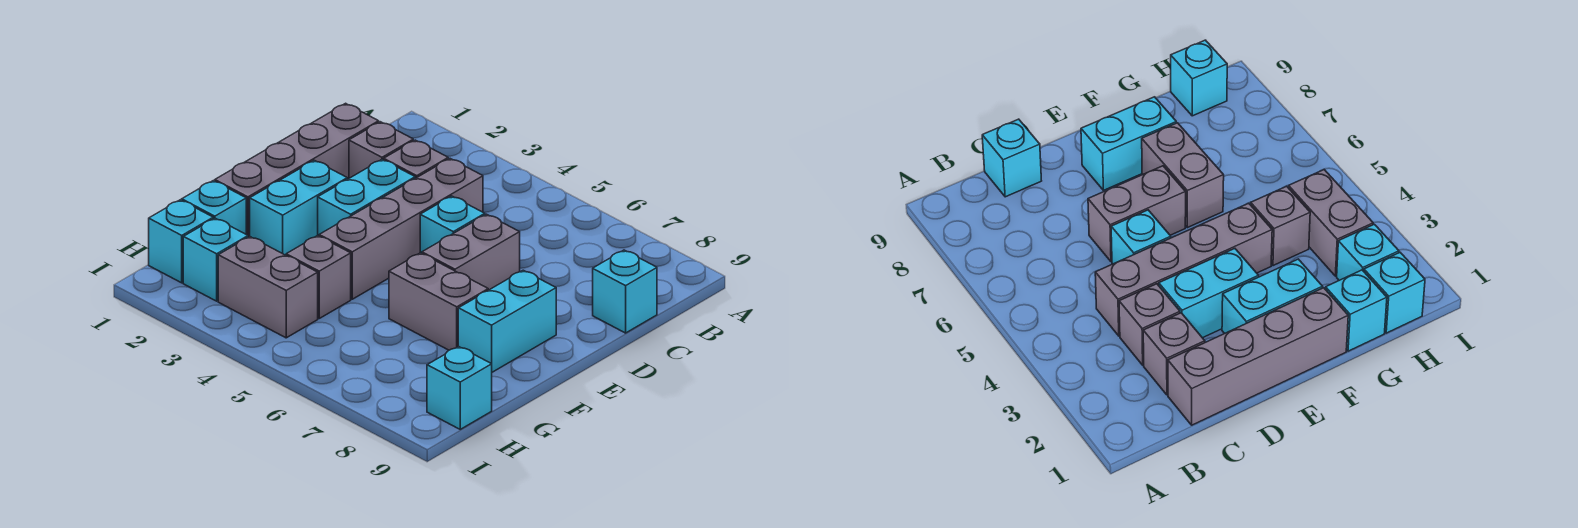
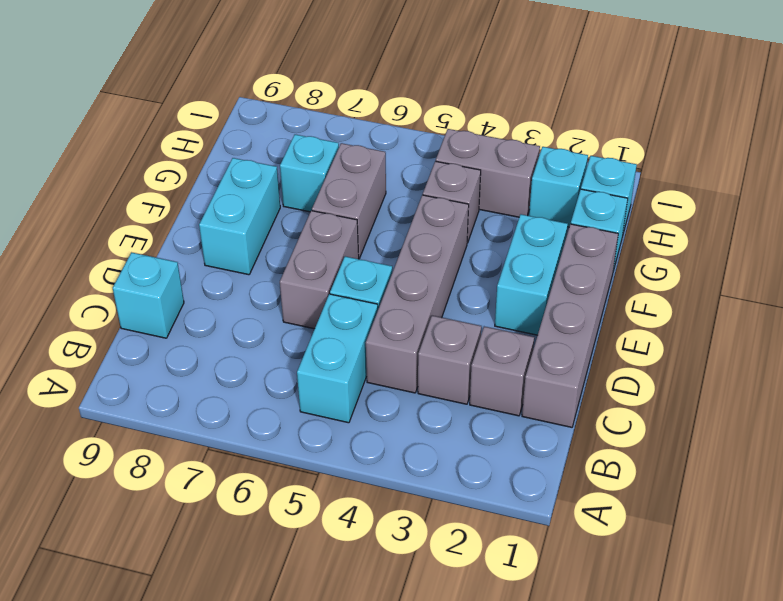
cyan brick D3:E3 level 1 -> cyan brick B5:C5 level 1
grey brick F6:F7 level 1 -> grey brick F6:G6 level 1
cyan brick H9 level 1 -> cyan brick G7 level 1

